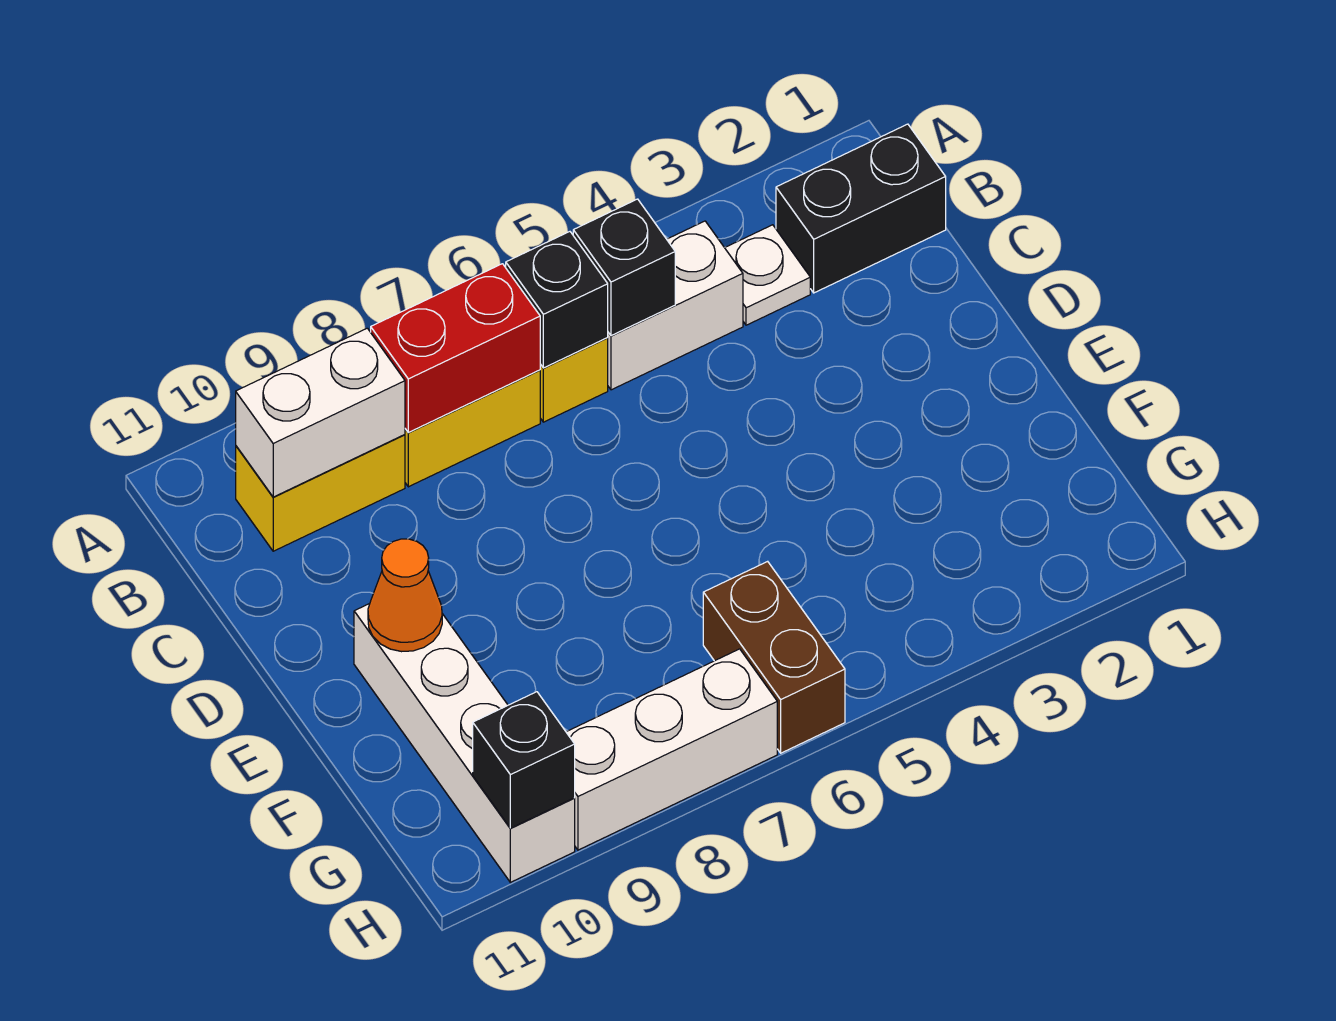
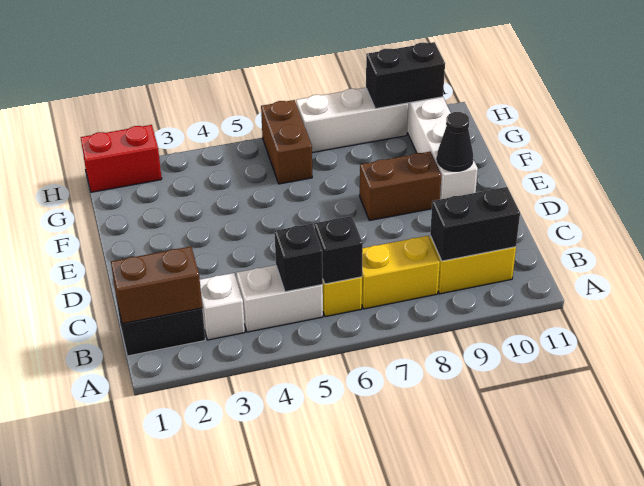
none -> brown brick B1:B2 level 2
white plate B3 level 1 -> white brick B3 level 1
red brick B7:B8 level 2 -> red brick H1:H2 level 1
white brick B9:B10 level 2 -> black brick B9:B10 level 2
none -> brown brick E8:E9 level 1
orange cone E10 level 2 -> black cone E10 level 2
black brick H10 level 2 -> black brick H9:H10 level 2

